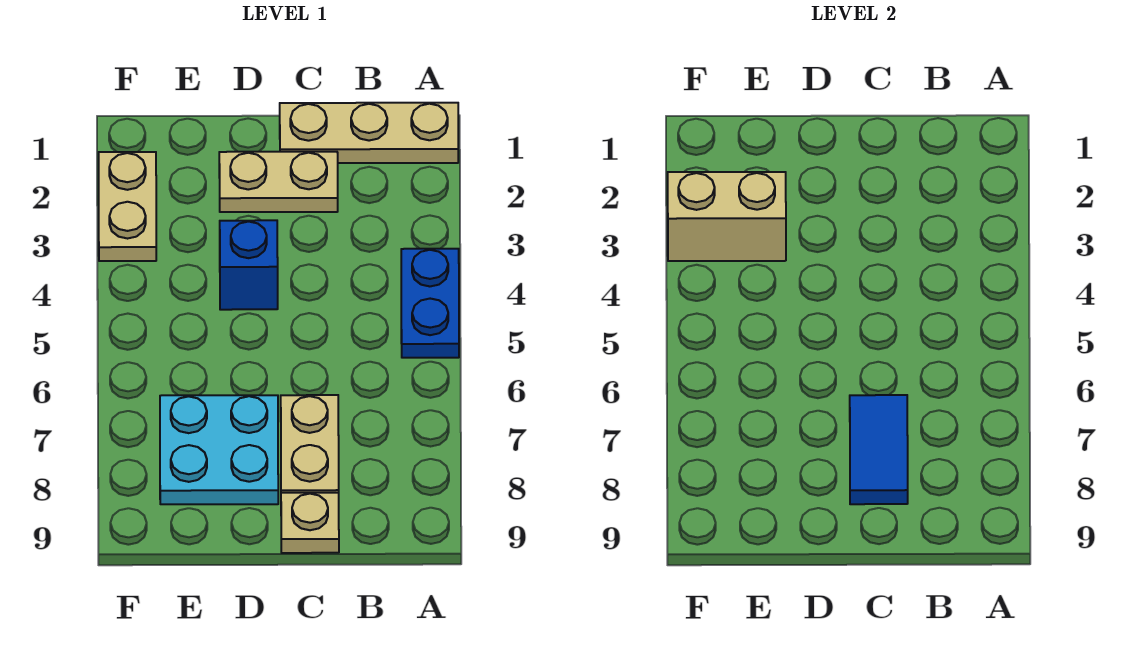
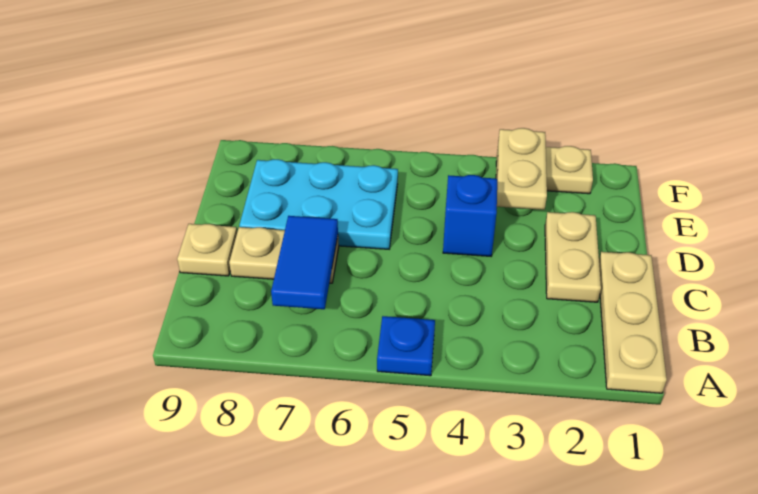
blue plate A4:A5 level 1 -> blue plate A5 level 1
blue tile C7:C8 level 2 -> blue tile B7:C7 level 2
cyan plate D7:E8 level 1 -> cyan plate D6:E8 level 1
tan brick E3:F3 level 2 -> tan plate E3:F3 level 2

